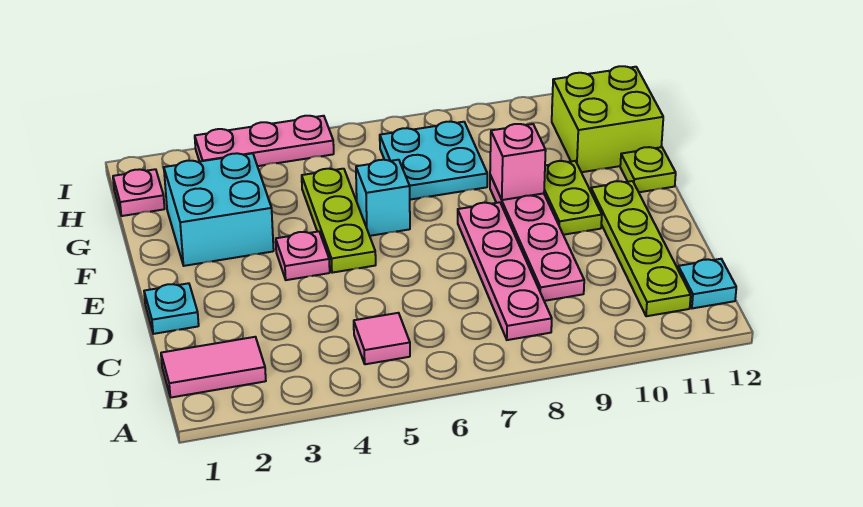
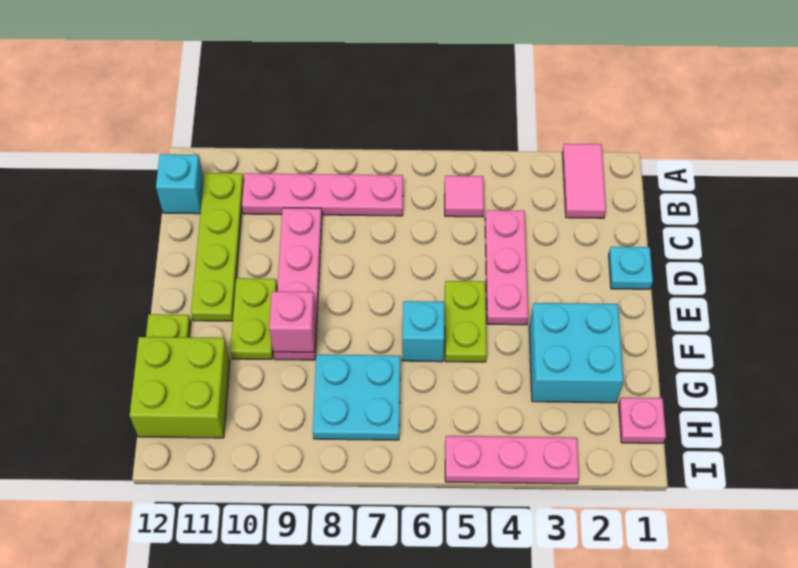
pink tile B1:B2 level 1 -> pink tile A2:B2 level 1
pink plate B8:E8 level 1 -> pink plate B7:B10 level 1
cyan plate B12 level 1 -> cyan brick B12 level 1
pink plate E4 level 1 -> pink plate C4:E4 level 1
lime plate E5:G5 level 1 -> lime plate E5:F5 level 1

